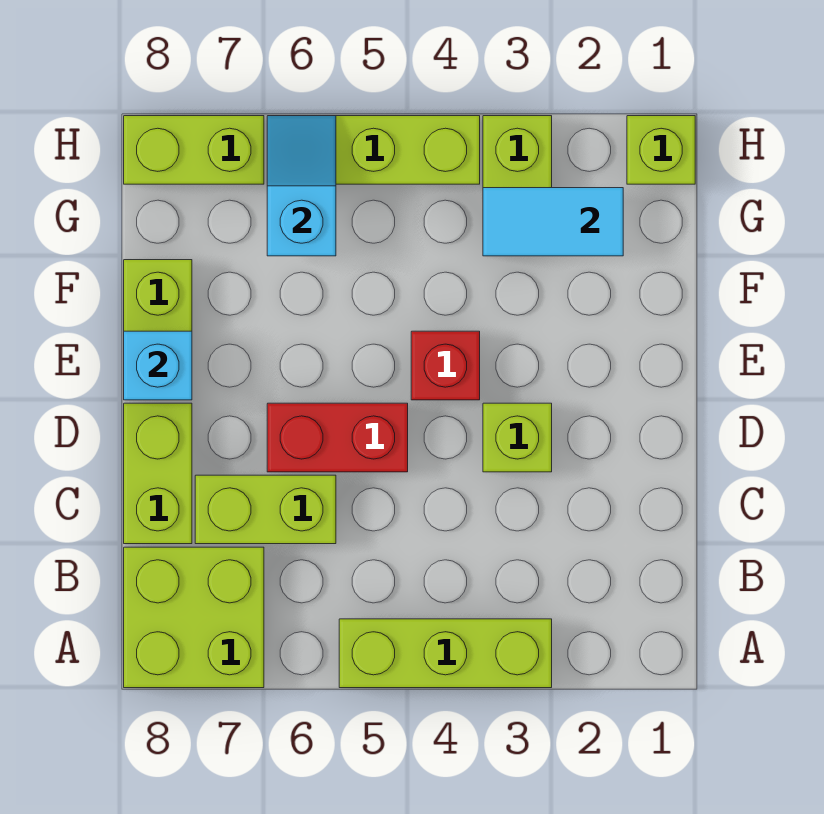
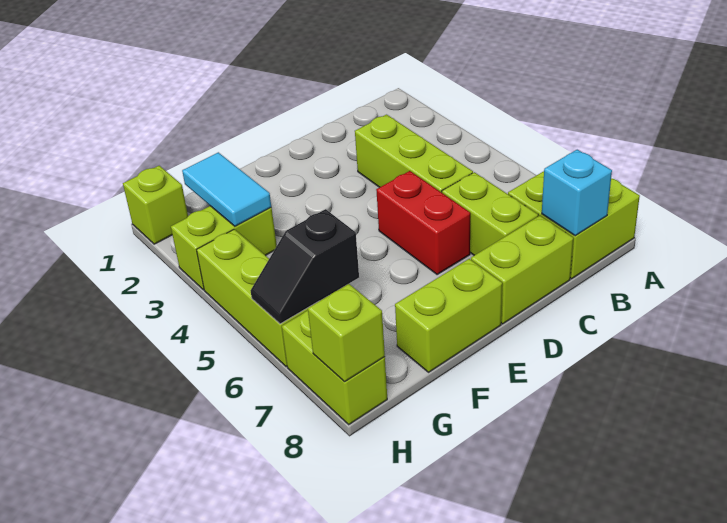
lime brick A3:A5 level 1 -> lime brick C3:C5 level 1
lime brick D3 level 1 -> lime brick H8 level 2
red brick E4 level 1 -> none
cyan brick E8 level 2 -> cyan brick B8 level 2
cyan slope G6:H6 level 2 top G -> black slope G6:H6 level 2 top G

